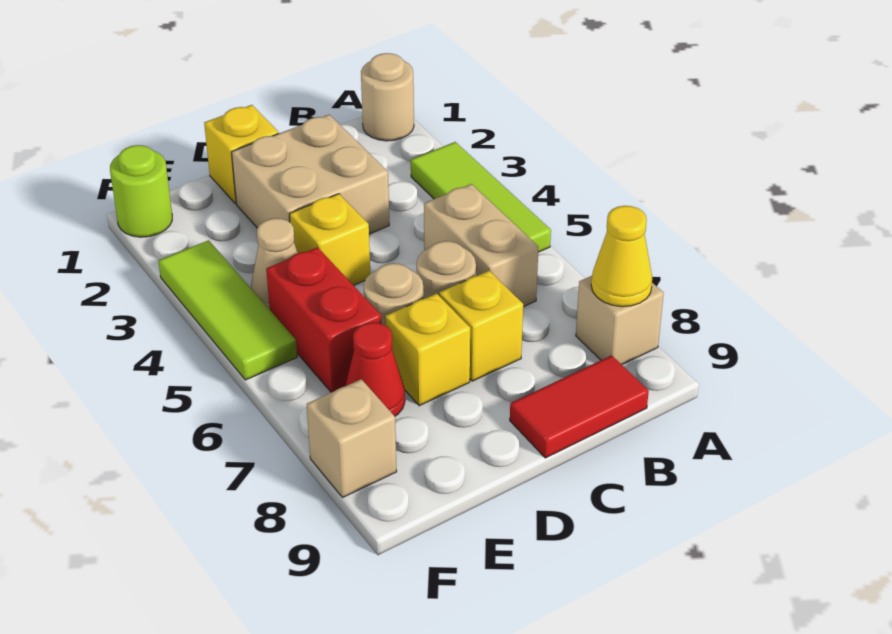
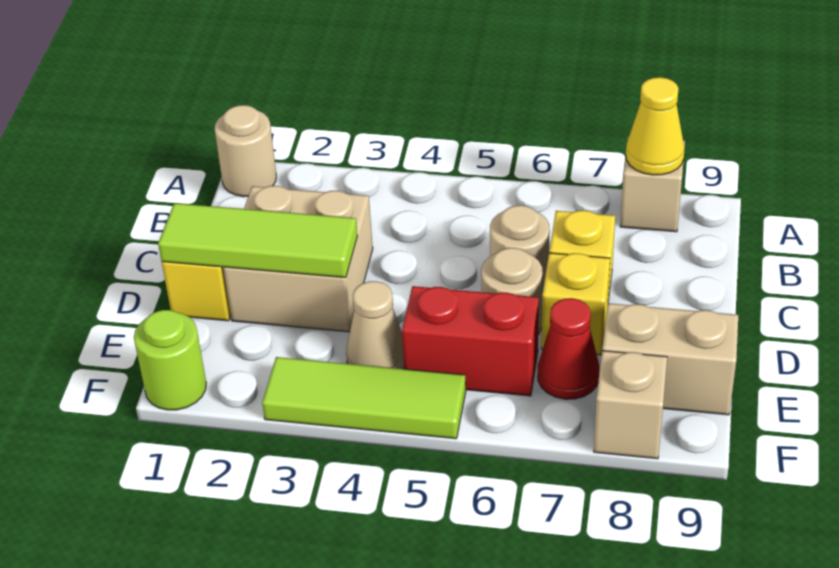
lime tile A3:A5 level 1 -> lime tile D1:D3 level 2
tan brick B5:B6 level 1 -> tan brick E8:E9 level 1
red tile B9:C9 level 1 -> none
yellow brick D4 level 1 -> none

